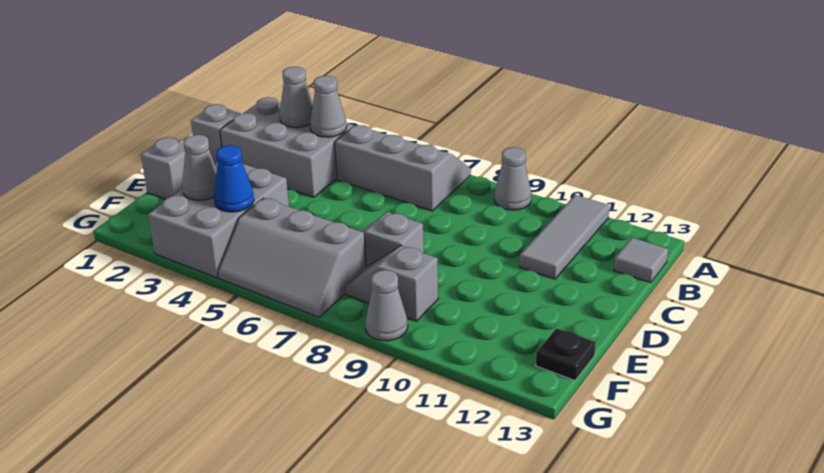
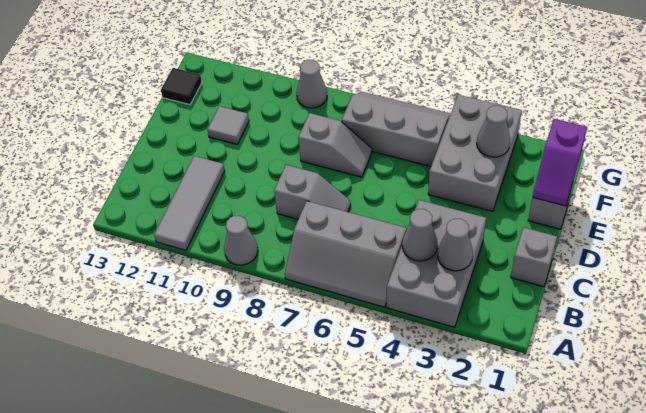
grey brick B2:C4 level 1 -> grey brick A3:C4 level 1
grey tile B13 level 1 -> grey tile E11 level 1
none -> purple slope E1:F1 level 2 top F
blue cone F4 level 2 -> none
grey slope F8:F9 level 1 top 9 -> grey slope C7:C8 level 1 top 8
black plate F13 level 1 -> black tile F13 level 1

